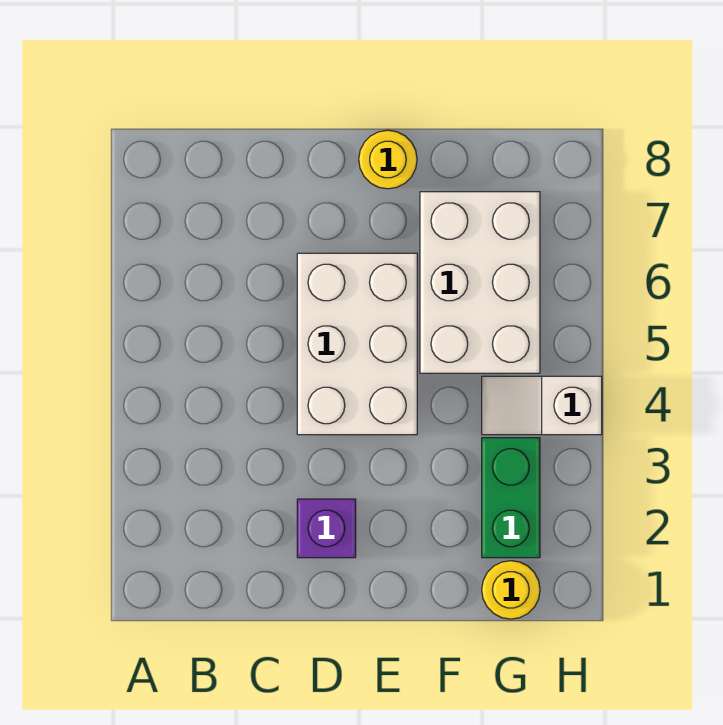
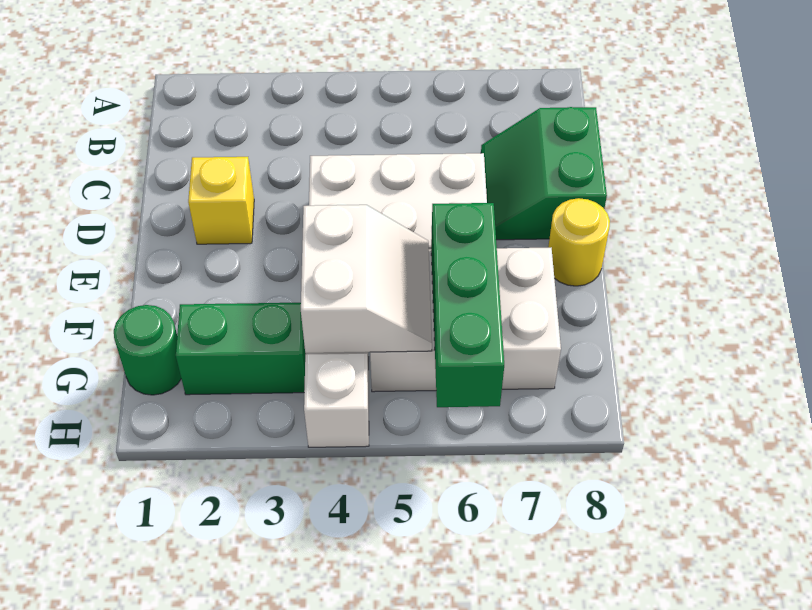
none -> green slope C7:D8 level 1 top 8
purple brick D2 level 1 -> yellow brick D2 level 1
none -> white slope F4:G5 level 2 top 4
none -> green brick F6:H6 level 2
yellow round brick G1 level 1 -> green round brick G1 level 1

